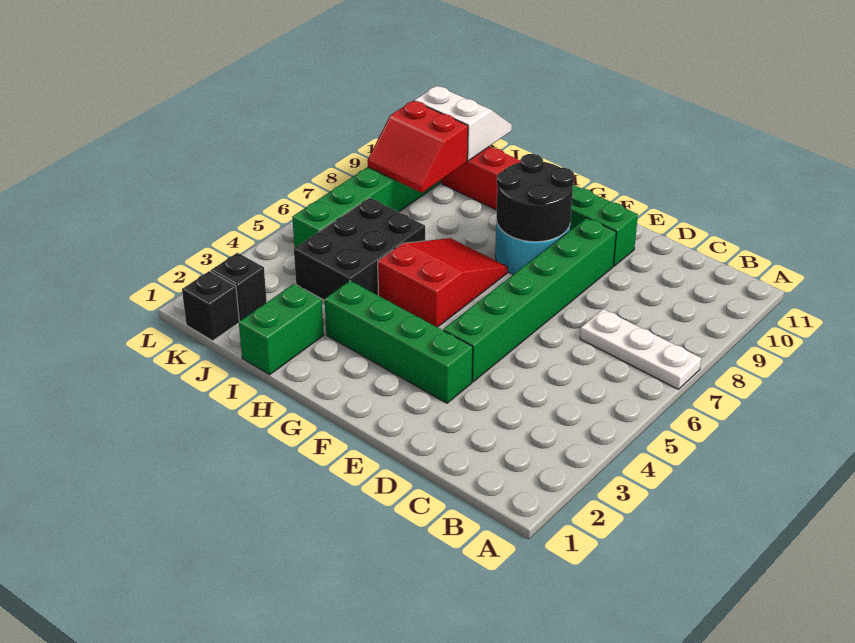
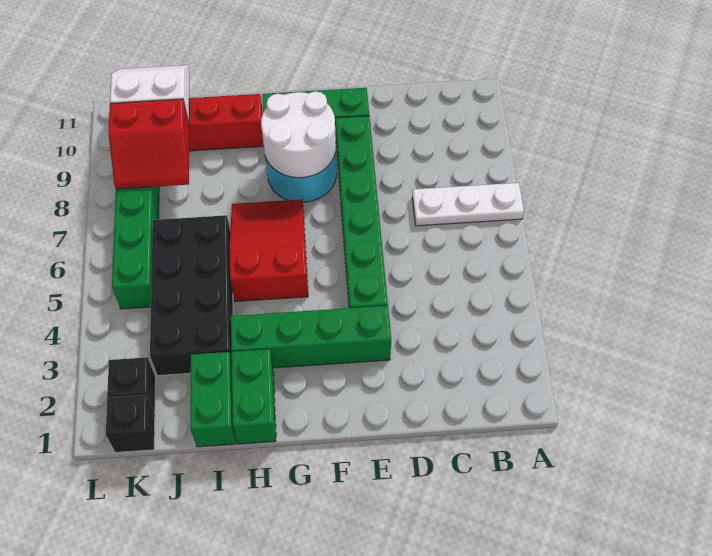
black round brick F8:G9 level 2 -> white round brick F8:G9 level 2
none -> green brick H1:H2 level 1
black brick I4:J6 level 1 -> black brick I3:J6 level 1

